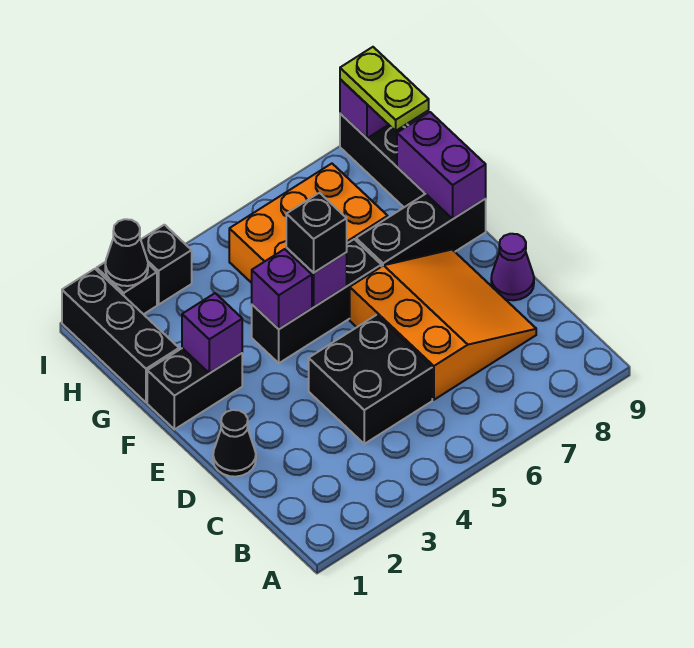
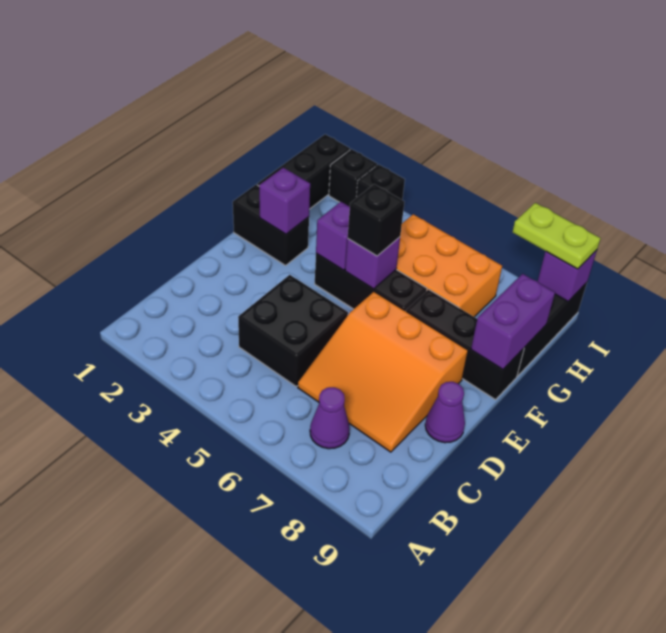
none -> purple cone B7 level 1
orange slope C6:E8 level 1 top 6 -> orange slope C6:E8 level 1 top E
black cone D1 level 1 -> none
lime plate H9:I9 level 3 -> lime plate I8:I9 level 3
black cone I2 level 2 -> none

